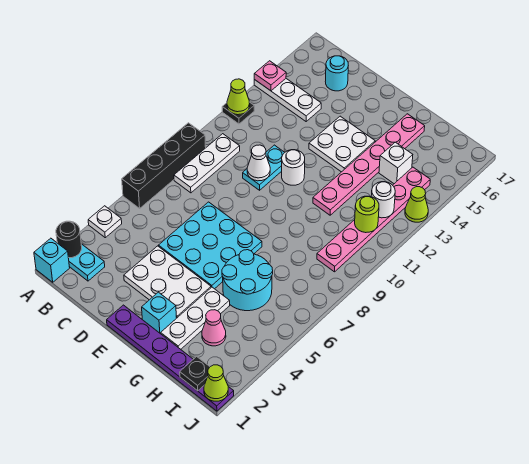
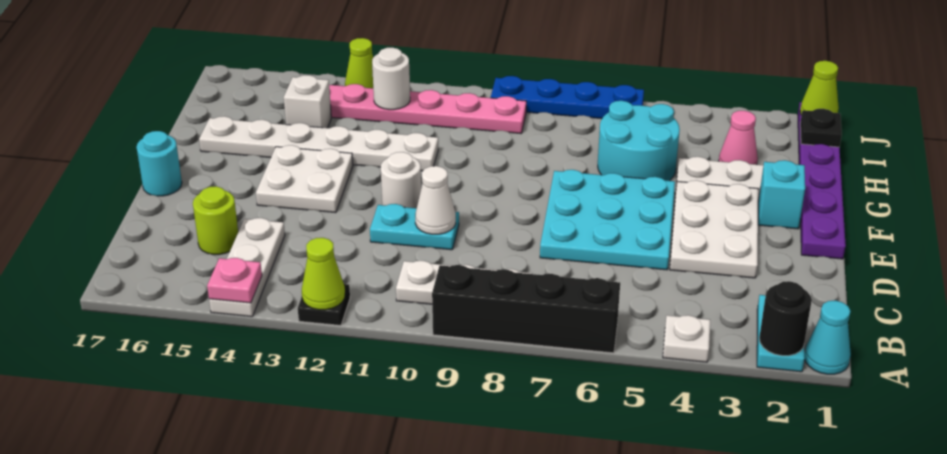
cyan brick A1 level 1 -> cyan cone A1 level 1
cyan round brick C16 level 1 -> cyan round brick E17 level 1
pink plate G11:G16 level 1 -> white plate G11:G16 level 1
lime round brick I11 level 2 -> lime round brick C15 level 1
none -> blue plate J6:J9 level 1

